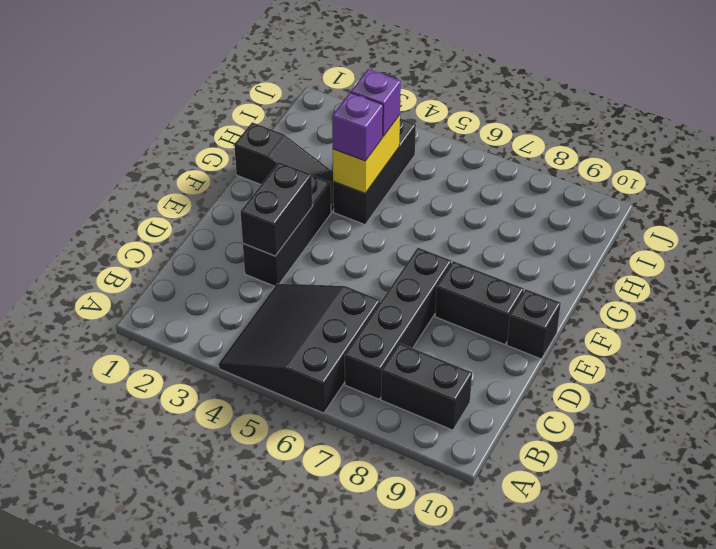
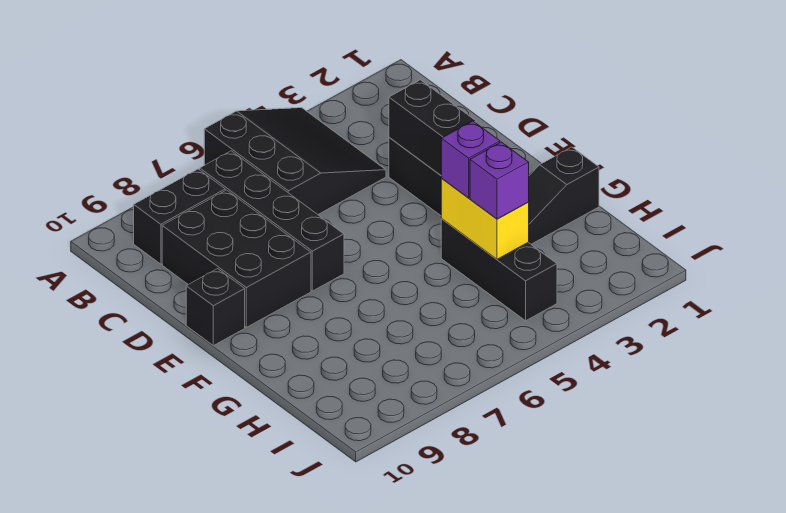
black brick E8:E9 level 1 -> black brick C8:E9 level 1

